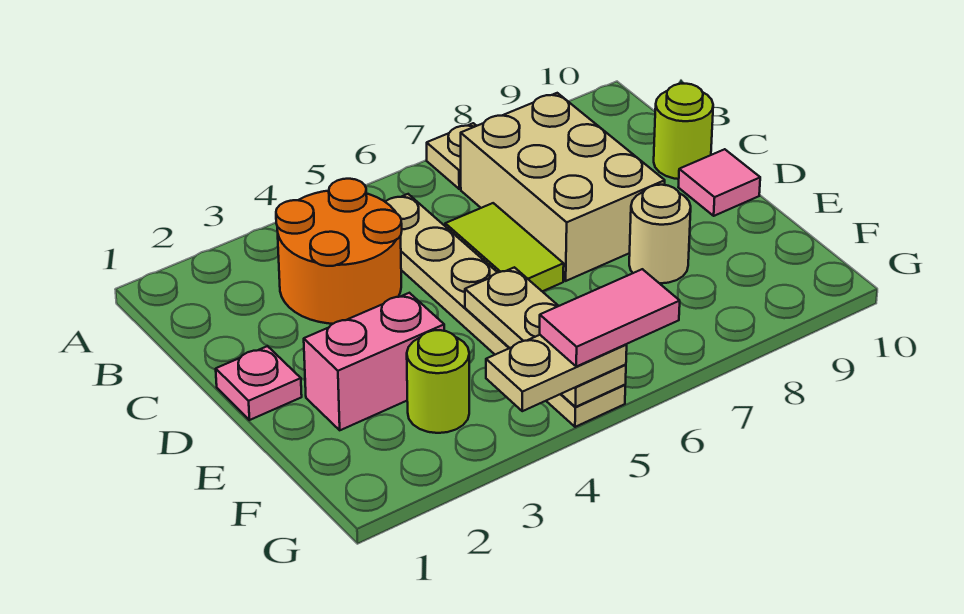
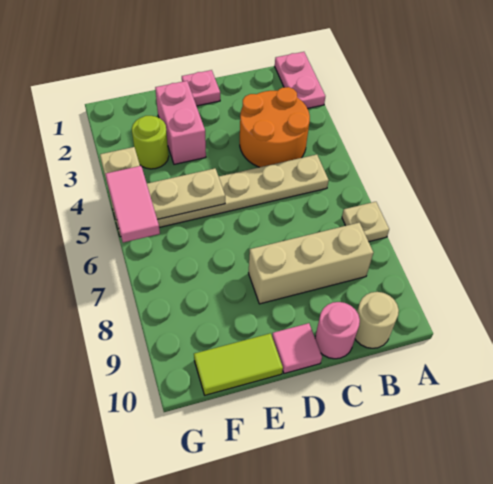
none -> pink plate A1:A2 level 1
tan brick B7:D8 level 1 -> tan brick B8:D8 level 1
lime tile C6:D6 level 1 -> lime tile E10:F10 level 1
lime round brick C10 level 1 -> pink round brick C10 level 1
tan round brick E8 level 1 -> tan round brick B10 level 1

